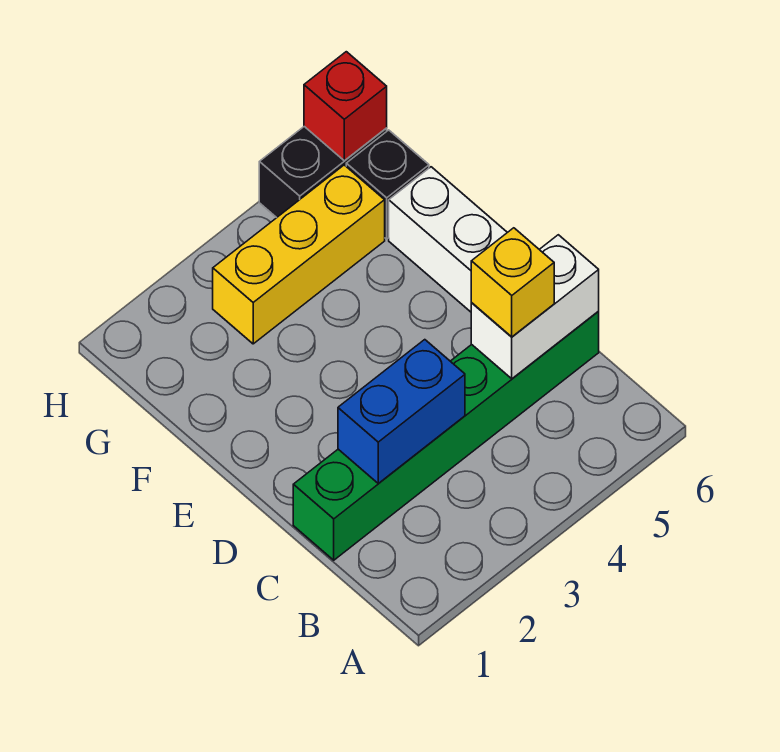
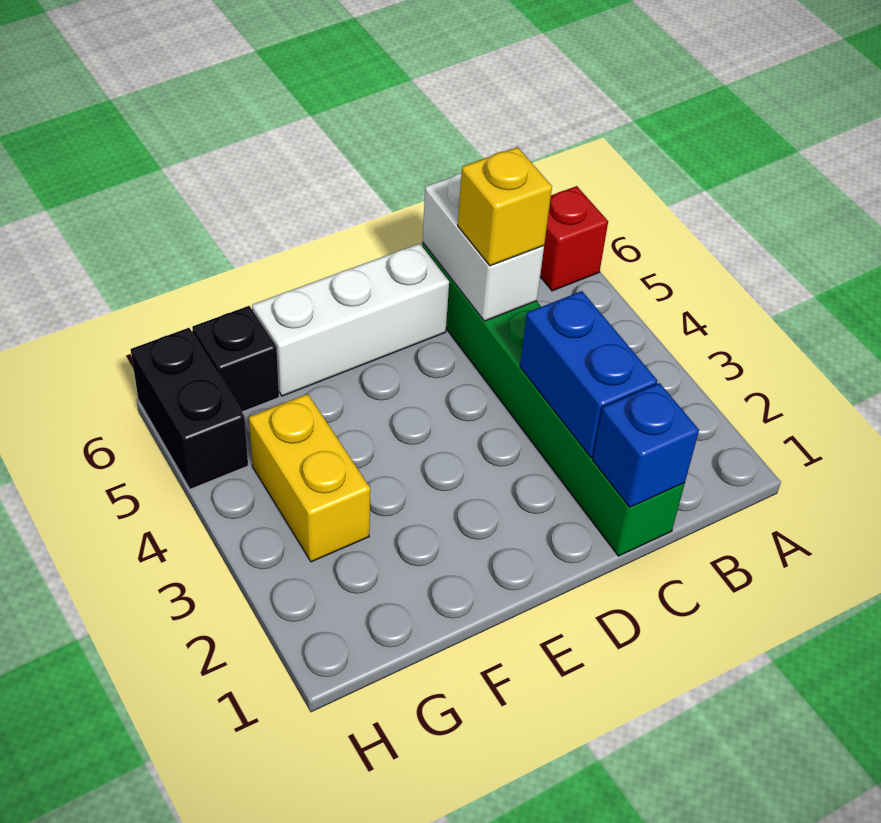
none -> blue brick C1 level 2
yellow brick G3:G5 level 1 -> yellow brick G3:G4 level 1
red brick H6 level 2 -> red brick A6 level 1

